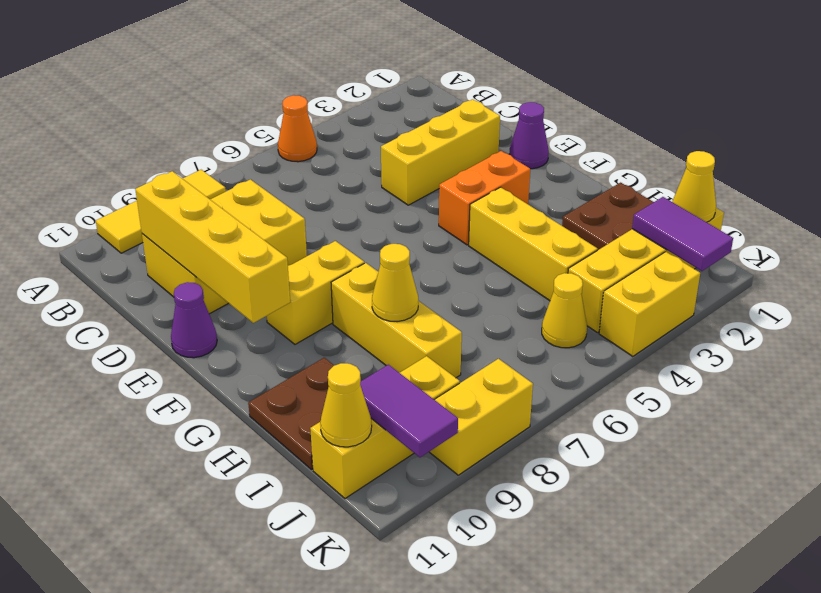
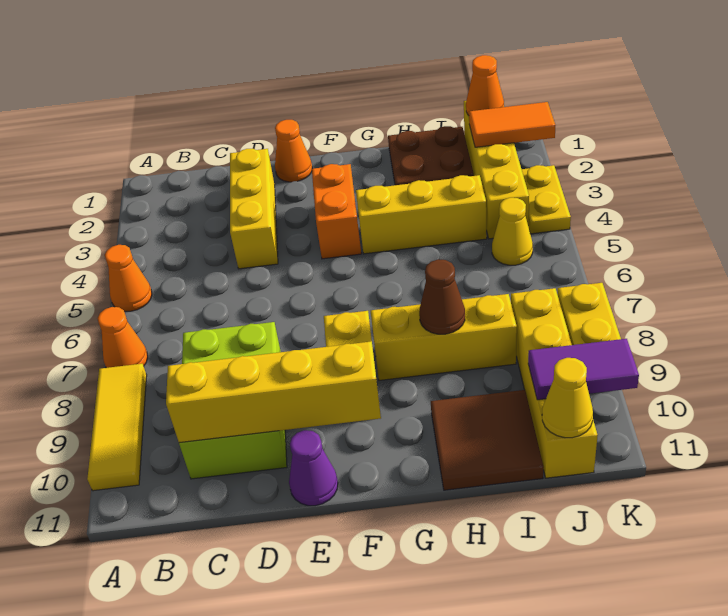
none -> orange cone A7 level 1
yellow brick C8:D10 level 1 -> lime brick C8:D10 level 1
purple cone E1 level 1 -> orange cone E1 level 1
yellow cone H8 level 2 -> brown cone H8 level 2
brown plate H10:I11 level 1 -> brown tile H10:I11 level 1
yellow cone J1 level 2 -> orange cone J1 level 2
purple tile J2:K2 level 2 -> orange tile J2:K2 level 2
yellow brick J9:J11 level 1 -> yellow brick J8:J11 level 1
yellow brick K3:K4 level 1 -> yellow plate K3:K4 level 1

